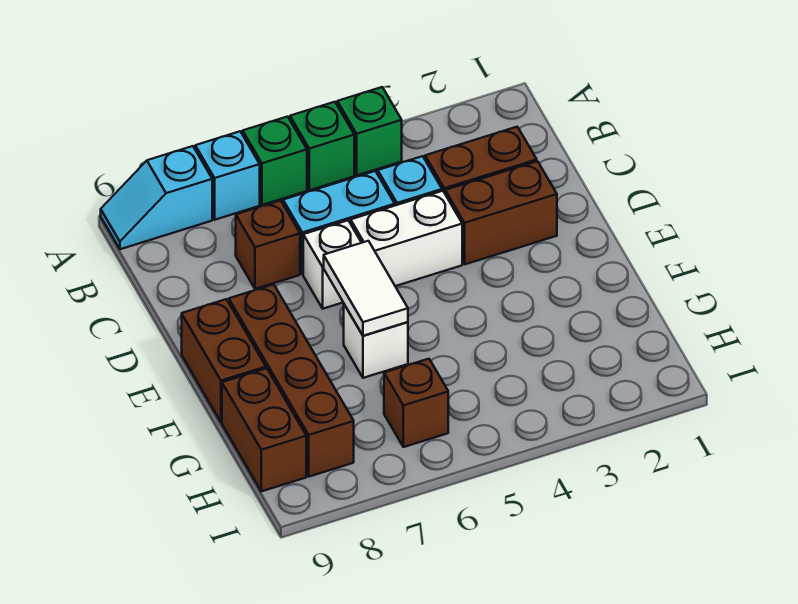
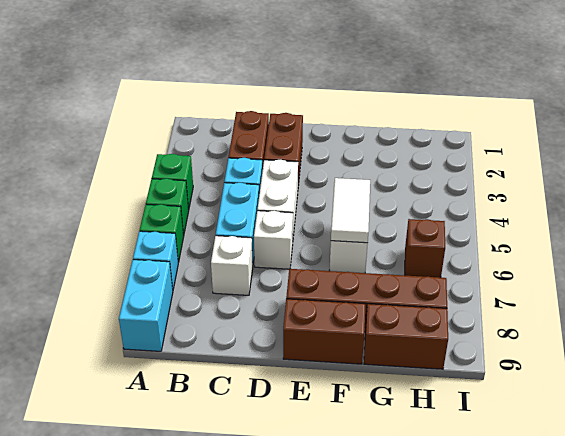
cyan slope A8:A9 level 1 top 8 -> cyan brick A8:A9 level 1
brown brick C7 level 1 -> white brick C7 level 1
white tile E6:F6 level 2 -> white tile F5:F6 level 2

